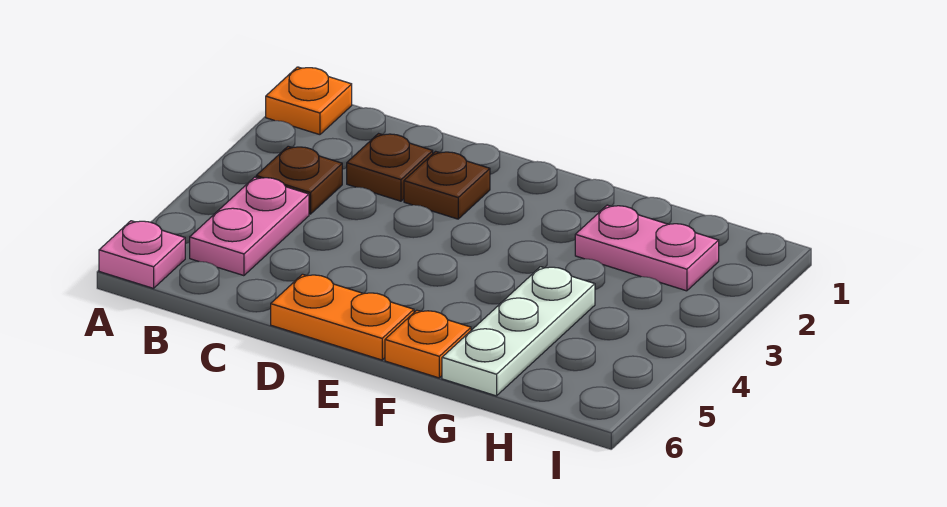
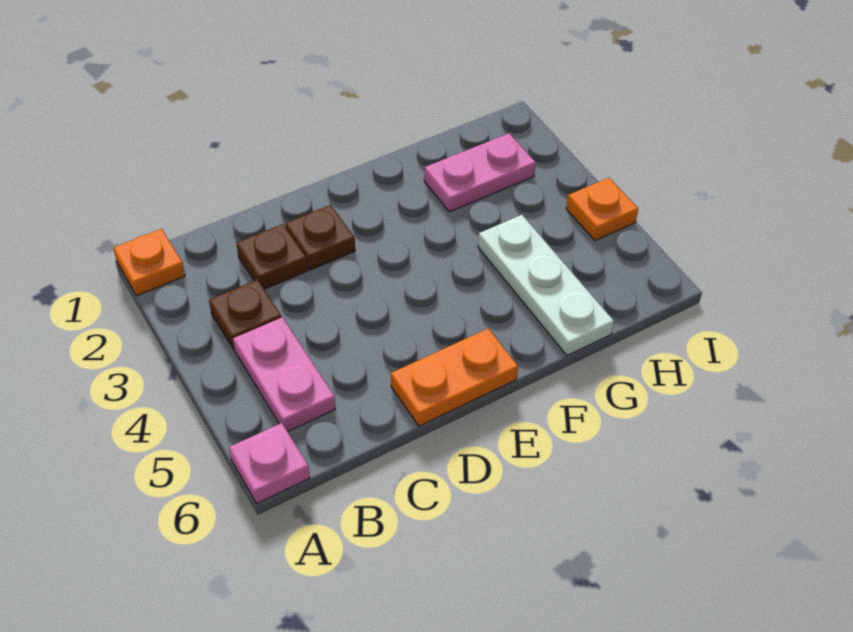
orange plate F6 level 1 -> orange plate I4 level 1

